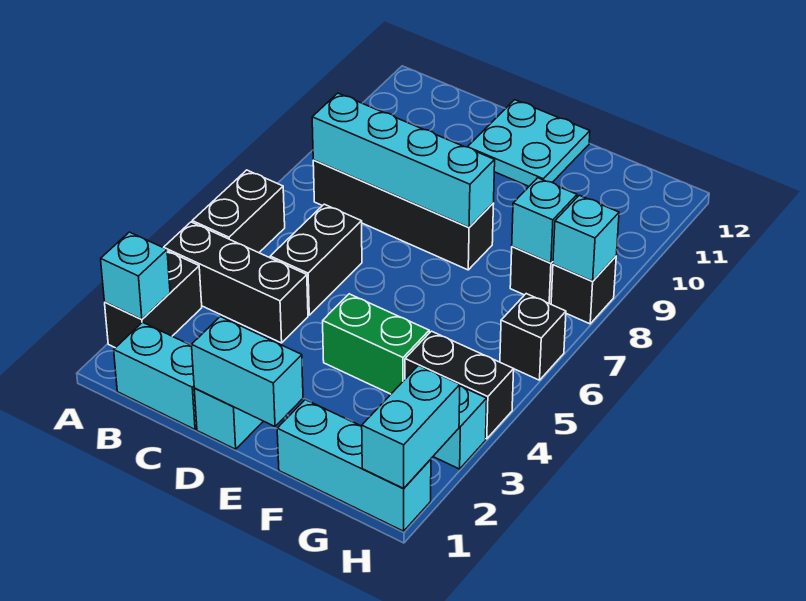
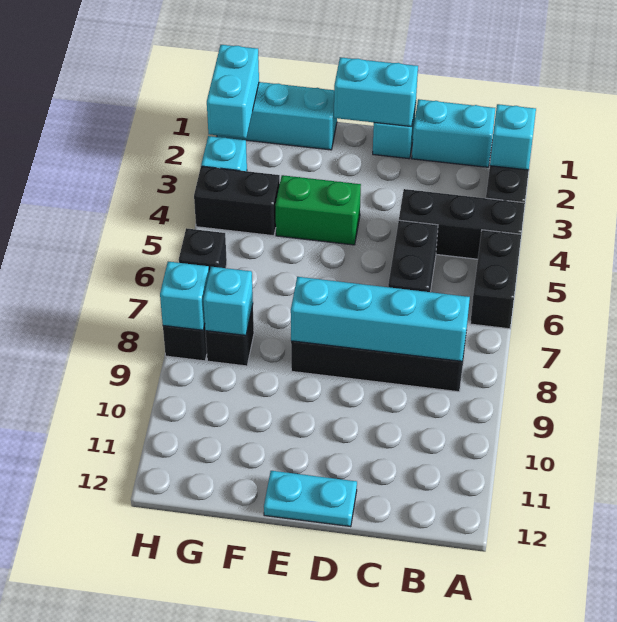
cyan plate D11:E12 level 1 -> cyan plate D12:E12 level 1

